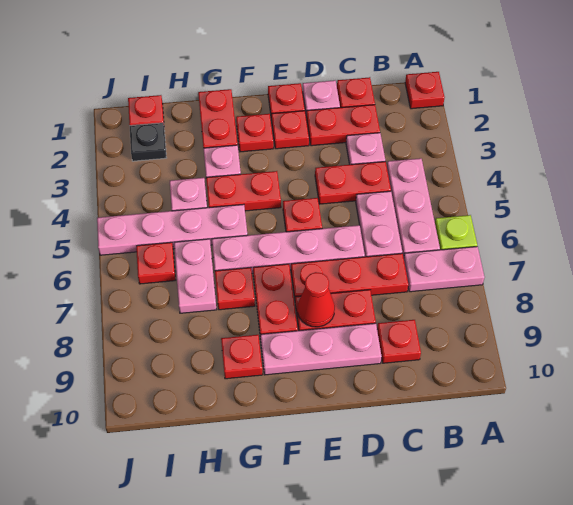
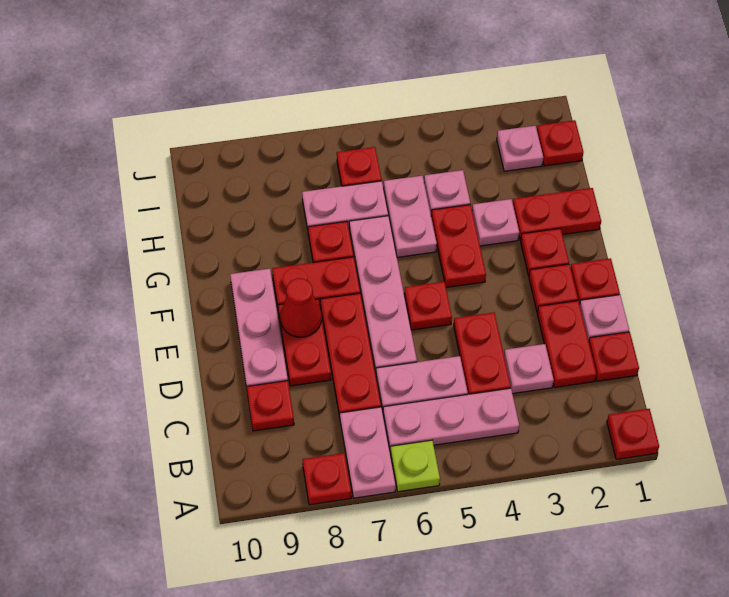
pink plate G5:J5 level 1 -> pink plate G5:H5 level 1
red plate G9 level 1 -> red plate A8 level 1
black plate I2 level 1 -> pink plate I2 level 1

